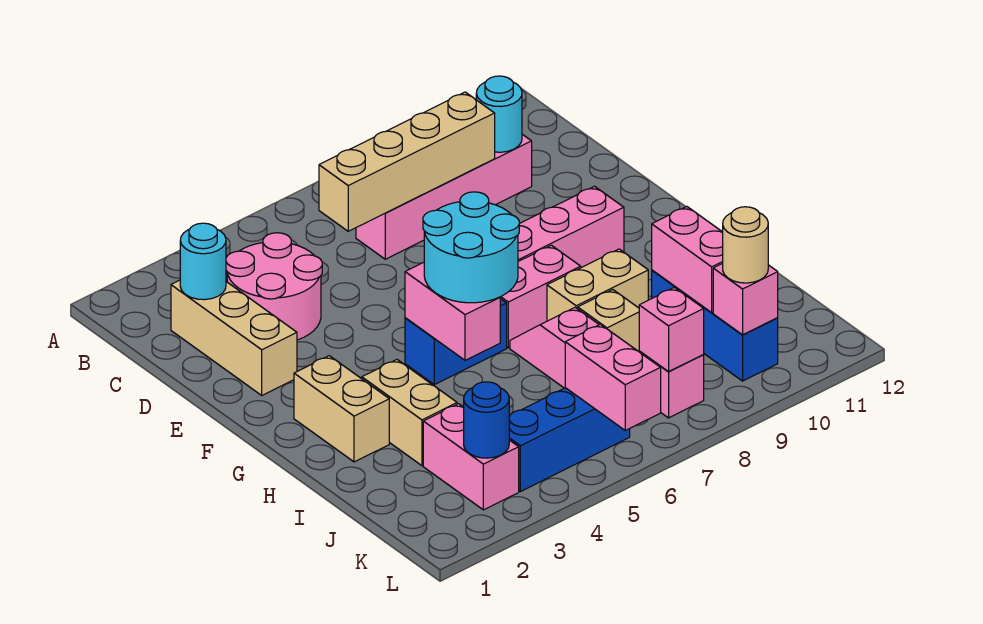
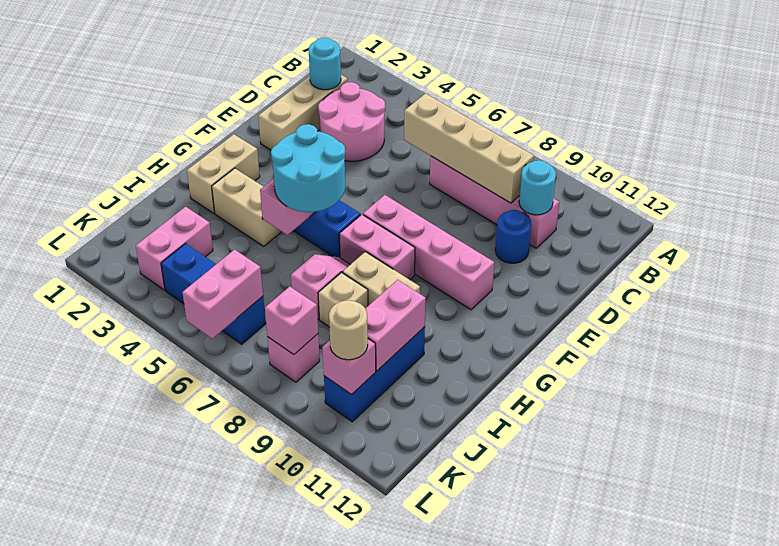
tan brick H3:I3 level 1 -> tan brick H3:H4 level 1
blue round brick K3 level 2 -> blue round brick D10 level 1

